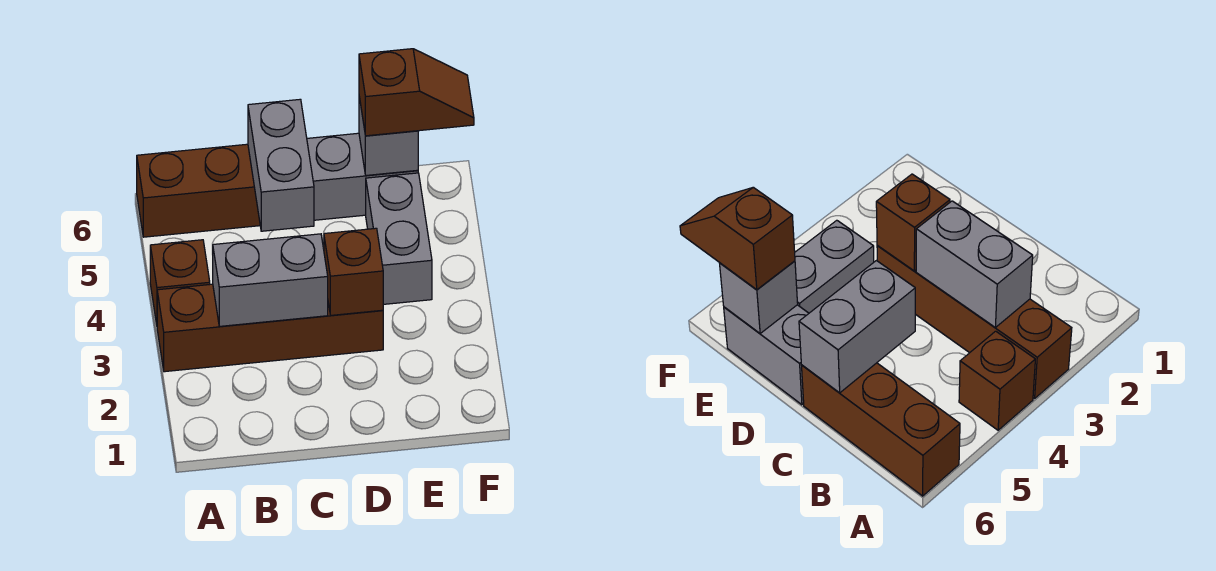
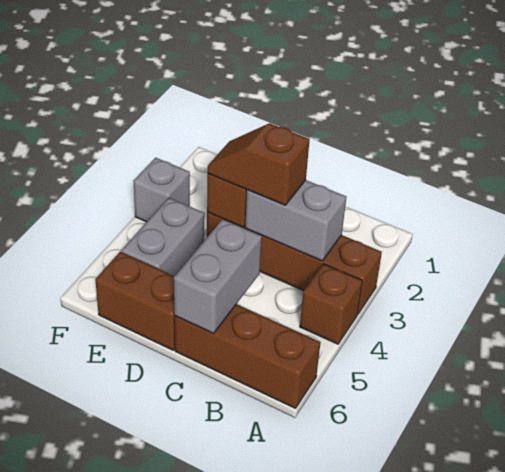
grey brick D6:E6 level 1 -> brown brick D6:E6 level 1
grey brick E6 level 2 -> grey brick F3 level 1
brown slope E6:F6 level 3 top E -> brown slope C3:D3 level 3 top C

